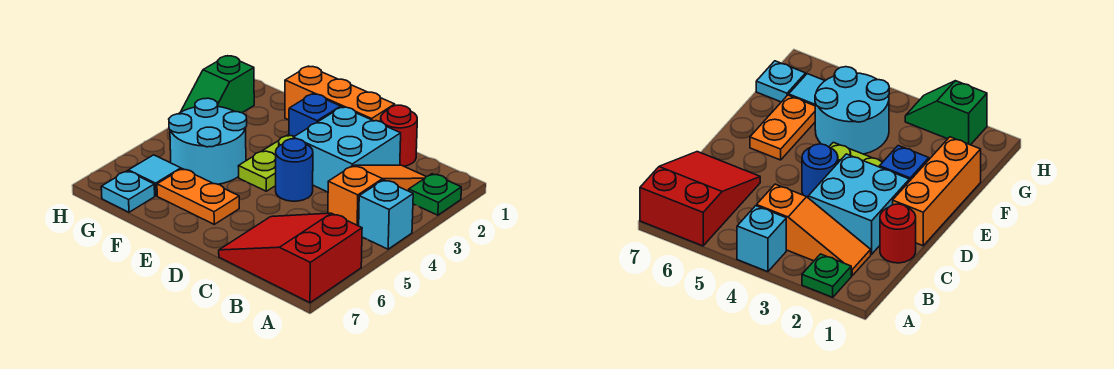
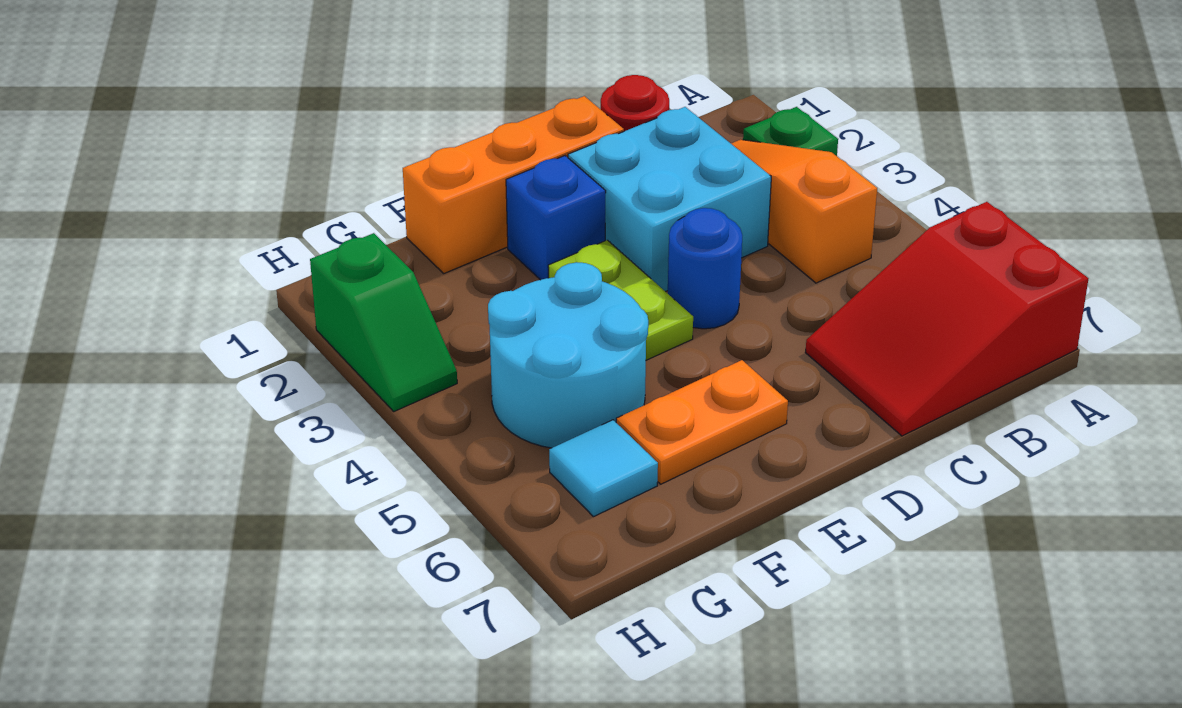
cyan brick A4 level 1 -> none
cyan plate G7 level 1 -> none

